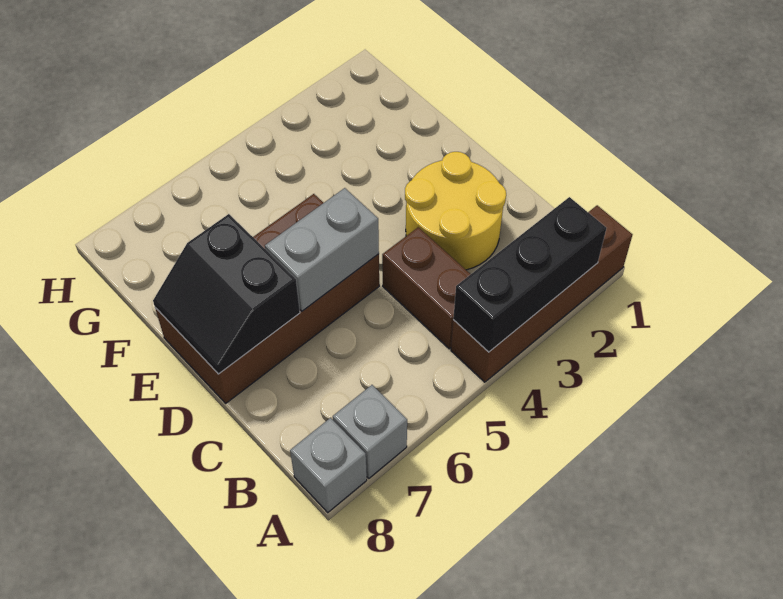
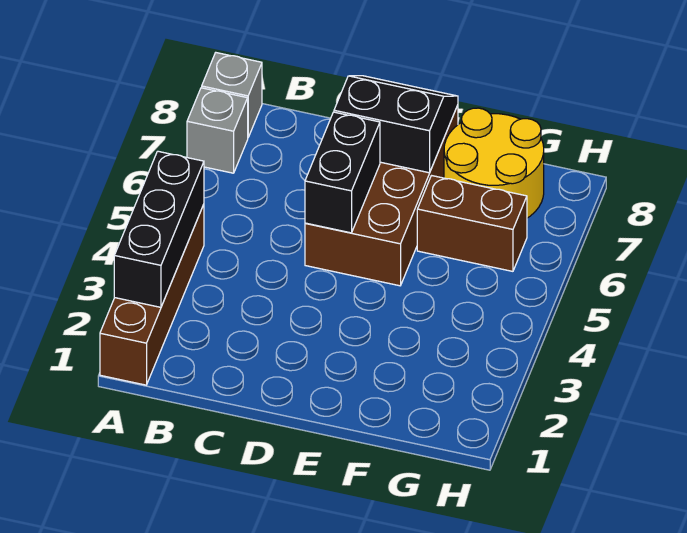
brown brick B4:C4 level 1 -> brown brick F6:G6 level 1
yellow round brick C2:D3 level 1 -> yellow round brick F7:G8 level 1
grey brick D5:D6 level 2 -> black brick D5:D6 level 2

